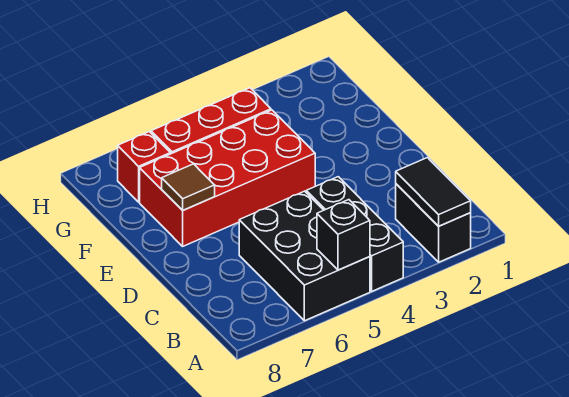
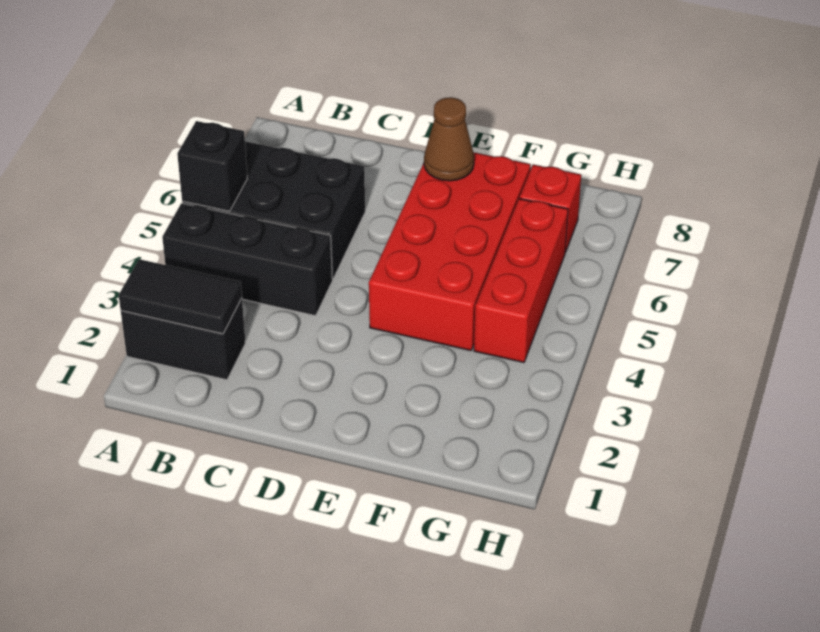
brown tile E7 level 2 -> brown cone E7 level 2

